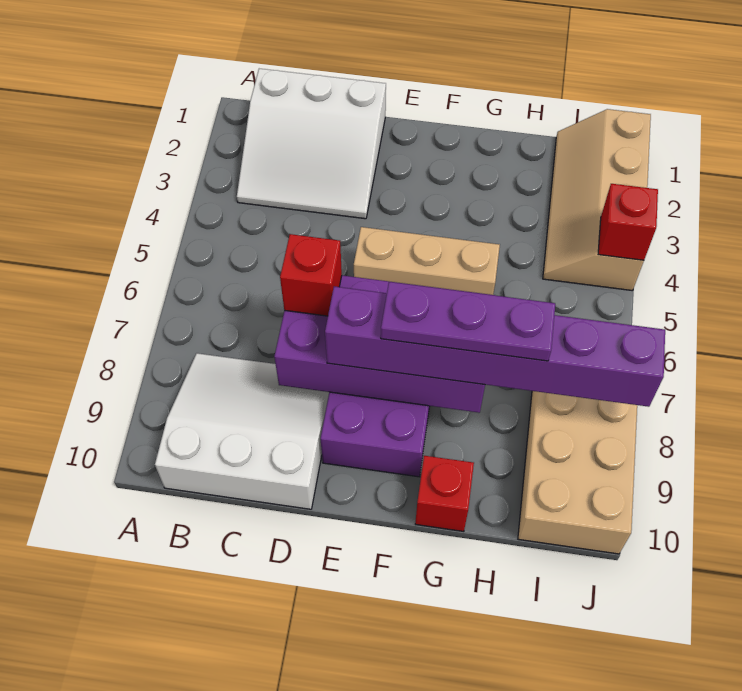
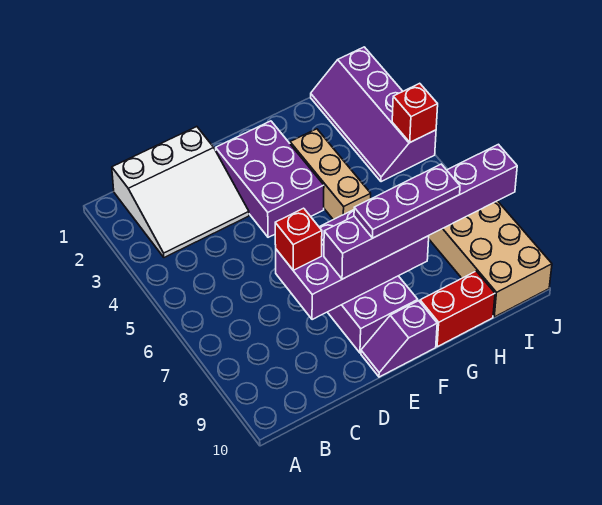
white slope B8:D10 level 1 top 10 -> none
none -> purple brick E2:F4 level 1
tan brick E5:G5 level 1 -> tan brick G3:G5 level 1
none -> purple slope E10:F10 level 1 top F
red brick G10 level 1 -> red brick G10:H10 level 1
tan slope I1:J4 level 1 top J -> purple slope I1:J4 level 1 top J

